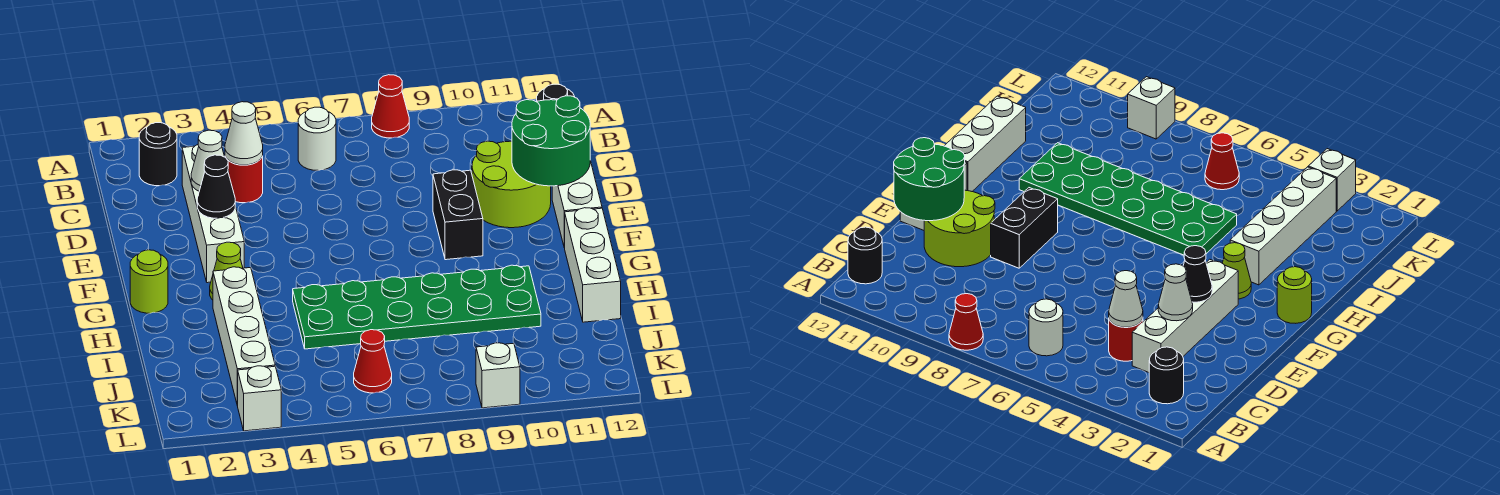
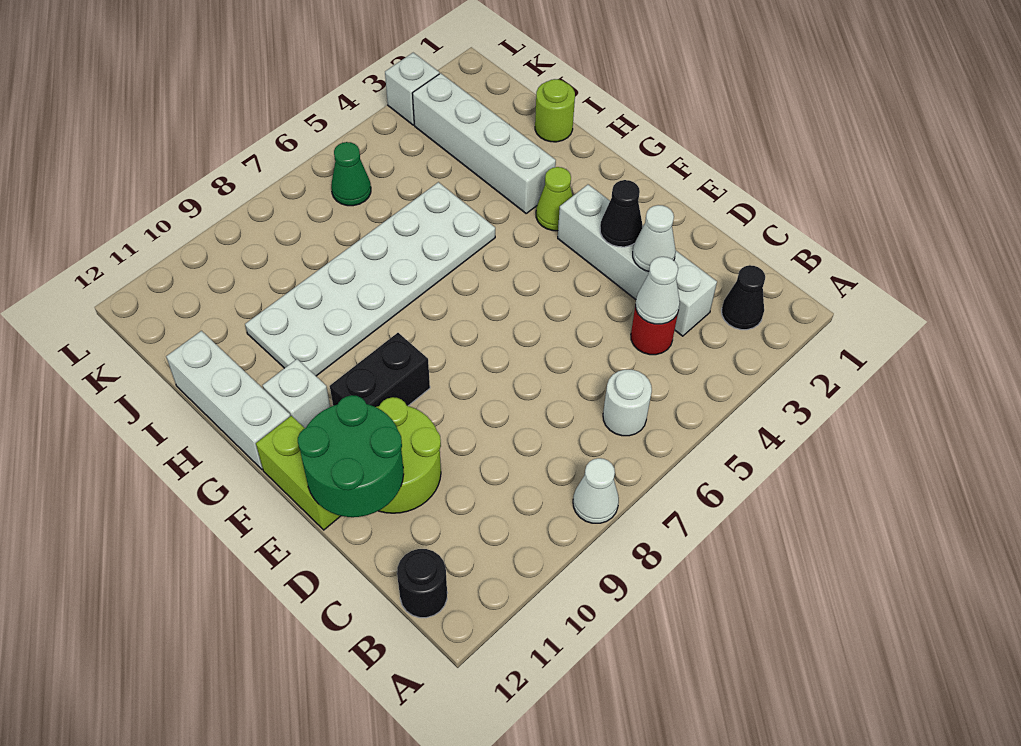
red cone A8 level 1 -> white cone A8 level 1
black round brick B2 level 1 -> black cone B2 level 1
black brick E9:F9 level 1 -> black brick F9:F10 level 1
white brick E12:F12 level 1 -> lime brick E12:F12 level 1
lime round brick G1 level 1 -> lime round brick I1 level 1
green plate H5:I10 level 1 -> white plate H5:I10 level 1
red cone K6 level 1 -> green cone K6 level 1
white brick L9 level 1 -> white brick G11 level 1

